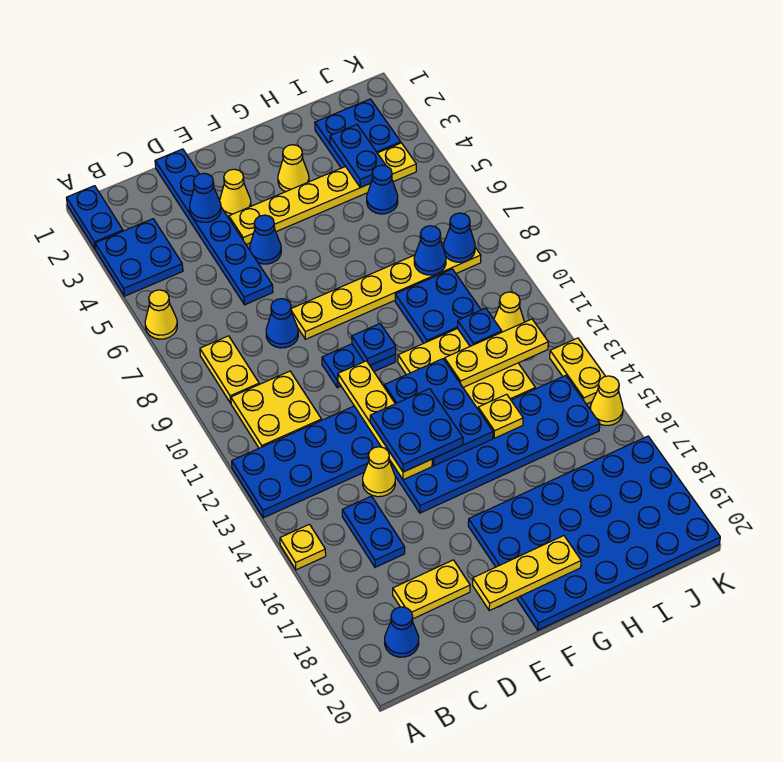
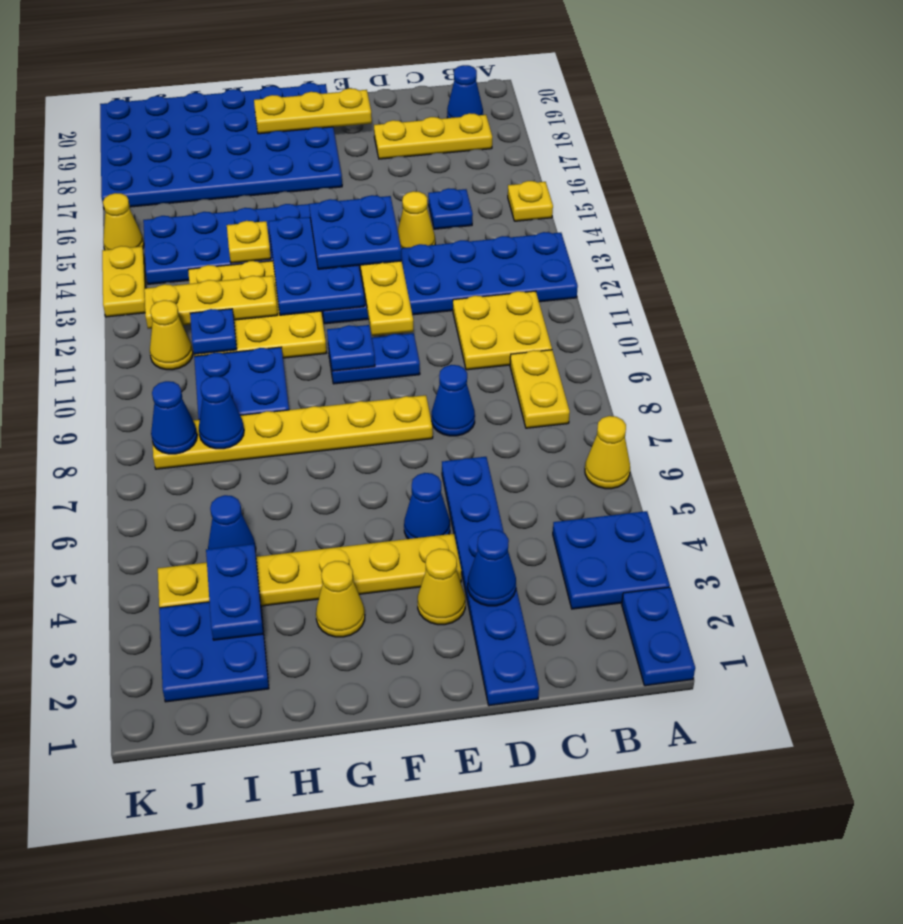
blue plate C15:C16 level 1 -> blue plate C15 level 1
yellow plate C18:D18 level 1 -> yellow plate B18:D18 level 1

